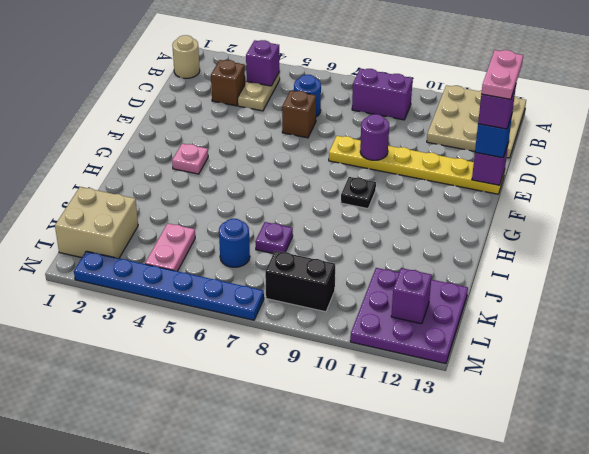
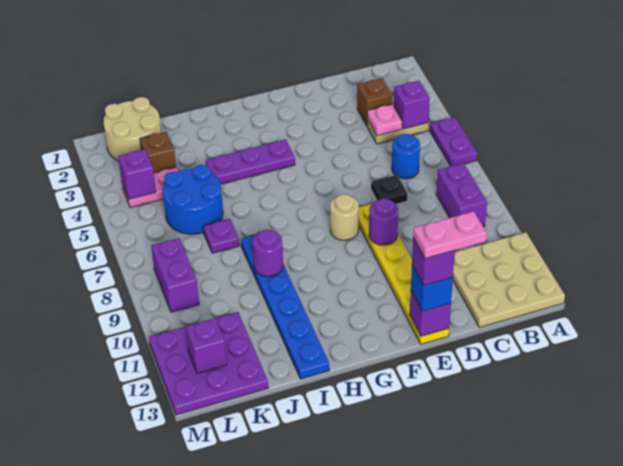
none -> purple plate A5:A6 level 1
tan round brick B1 level 1 -> tan round brick F8 level 1
brown brick D6 level 1 -> brown brick K3 level 1
pink plate G3 level 1 -> pink plate C4 level 2
none -> purple plate G4:I4 level 1
black plate G9 level 1 -> black plate D7 level 1
none -> purple round brick I9 level 2
tan brick K1:L2 level 1 -> tan round brick K1:L2 level 1
blue round brick K6 level 1 -> blue round brick J5:K6 level 1
none -> purple brick L4 level 2
black brick L8:L9 level 1 -> purple brick L8:L9 level 1
blue plate M2:M7 level 1 -> blue plate I8:I13 level 1

